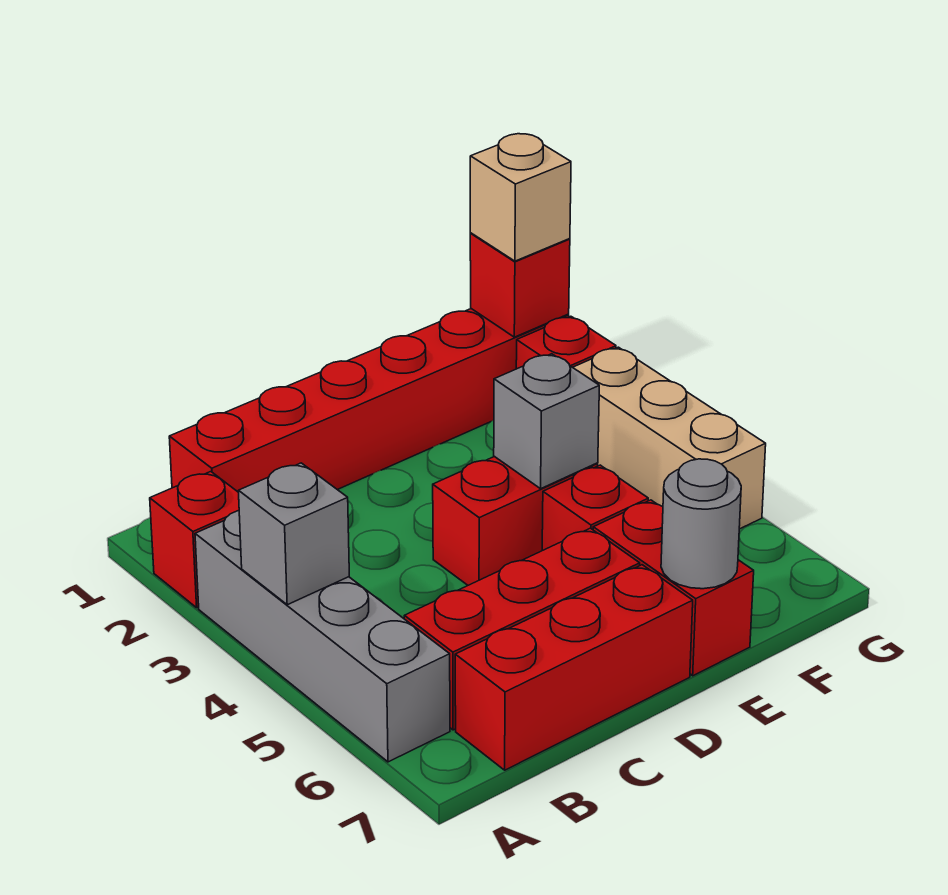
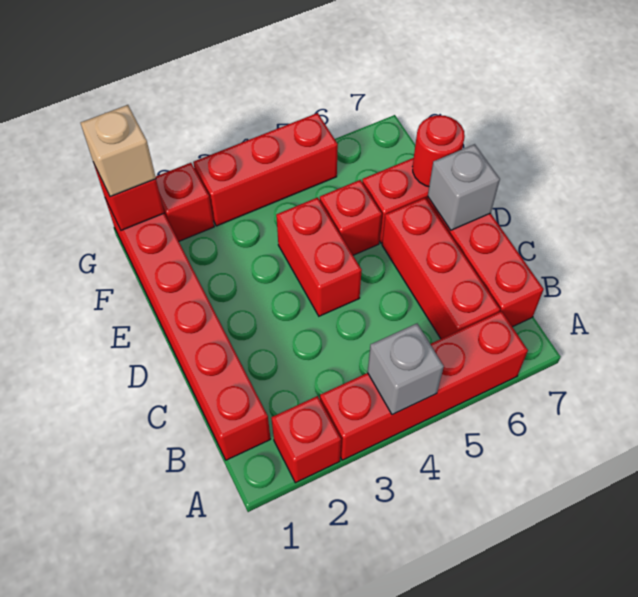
grey brick A3:A6 level 1 -> red brick A3:A6 level 1
grey brick E4 level 2 -> grey brick D7 level 2
grey round brick E7 level 2 -> red round brick E7 level 2
tan brick G3:G5 level 1 -> red brick G3:G5 level 1

